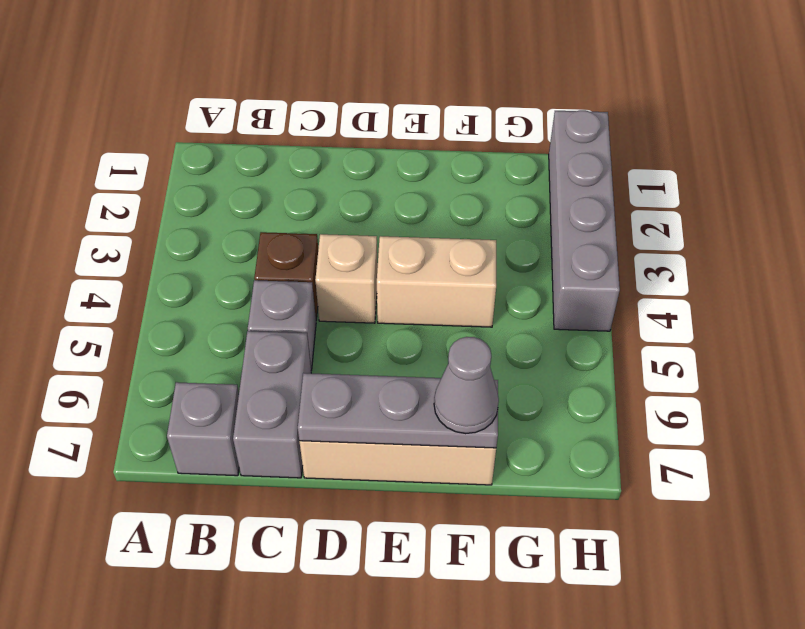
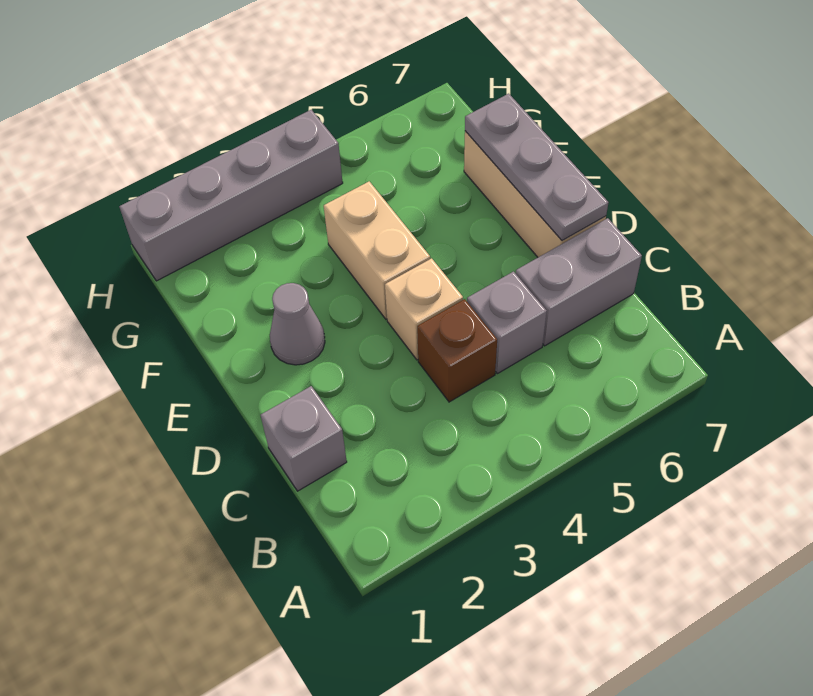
grey brick B7 level 1 -> grey brick C1 level 1
grey cone F7 level 3 -> grey cone E2 level 1

